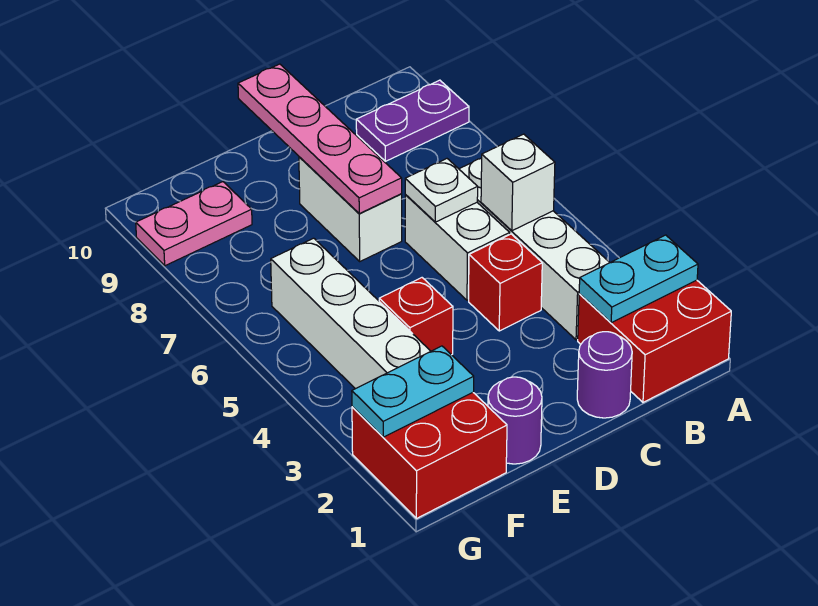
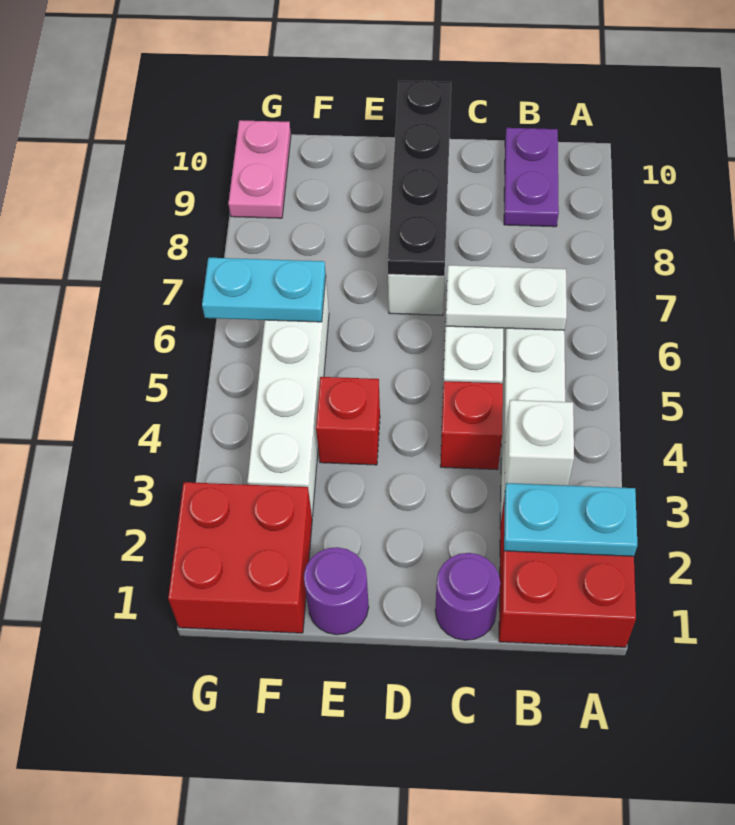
purple plate A9:B9 level 1 -> purple plate B9:B10 level 1
white brick B5 level 2 -> white brick B3 level 2
white plate C6 level 2 -> white plate B6:C6 level 2
pink plate D7:D10 level 2 -> black plate D7:D10 level 2
cyan plate F2:G2 level 2 -> cyan plate F6:G6 level 2
pink plate F9:G9 level 1 -> pink plate G9:G10 level 1

